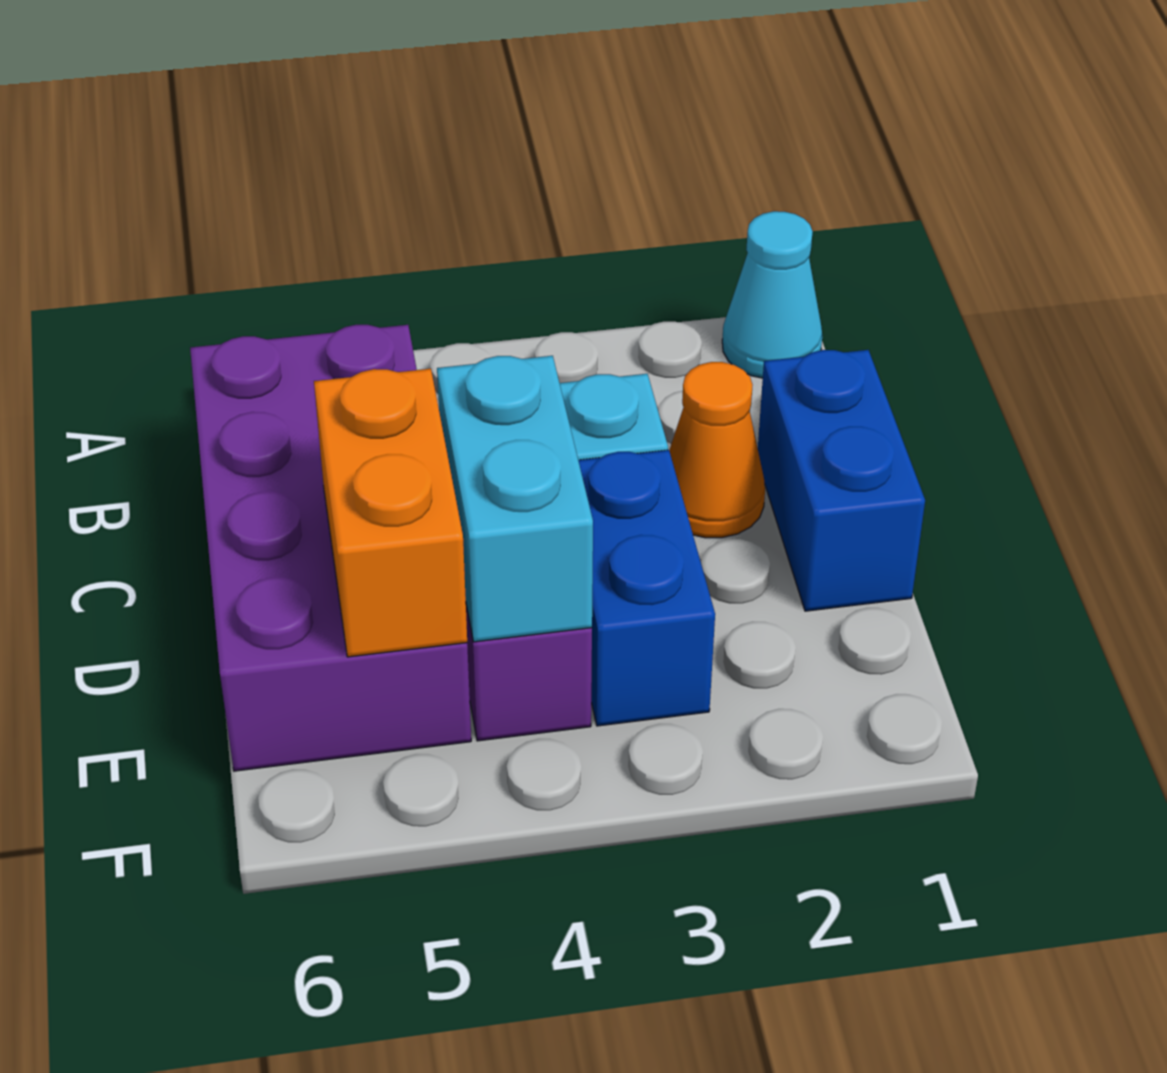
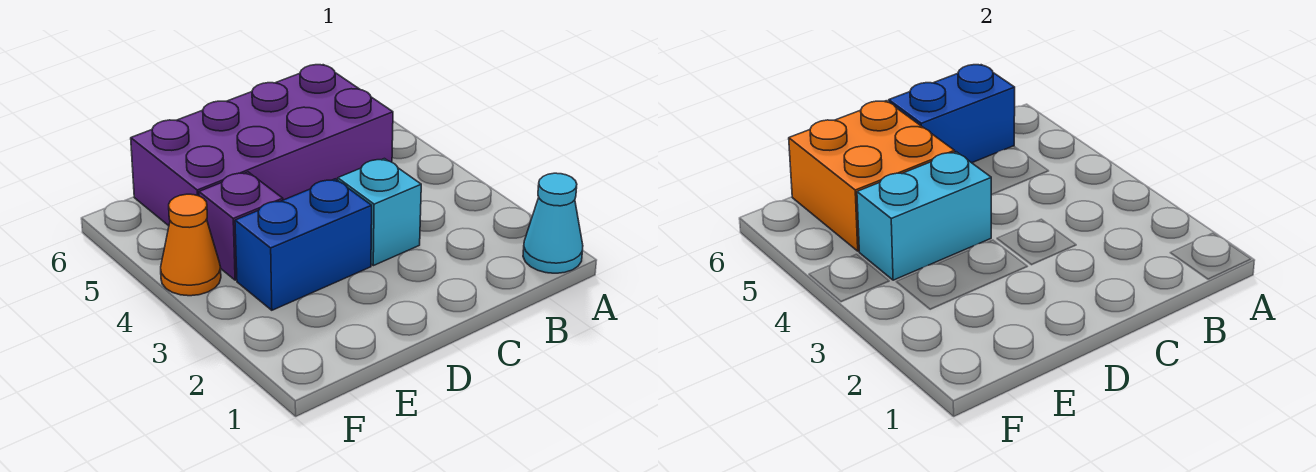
blue brick C1:D1 level 1 -> blue brick B6:C6 level 2
orange cone C2 level 1 -> orange cone F4 level 1
orange brick D5:E5 level 2 -> orange brick D5:E6 level 2

